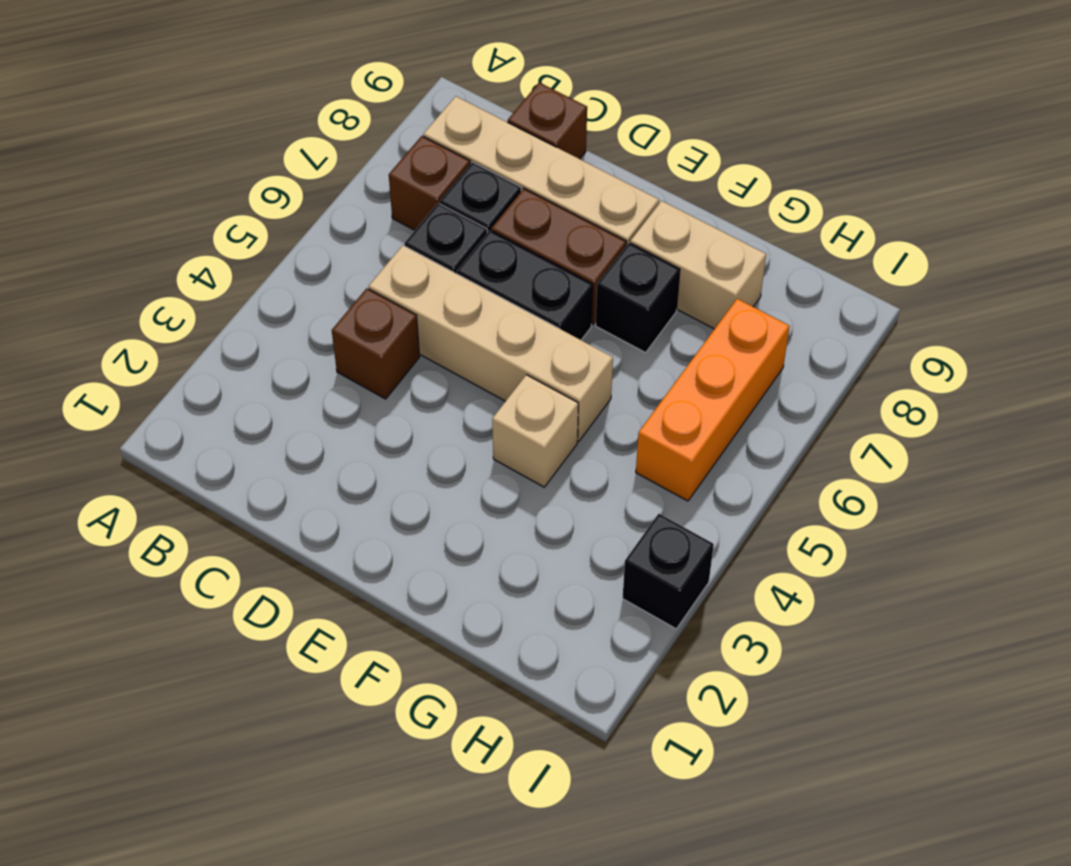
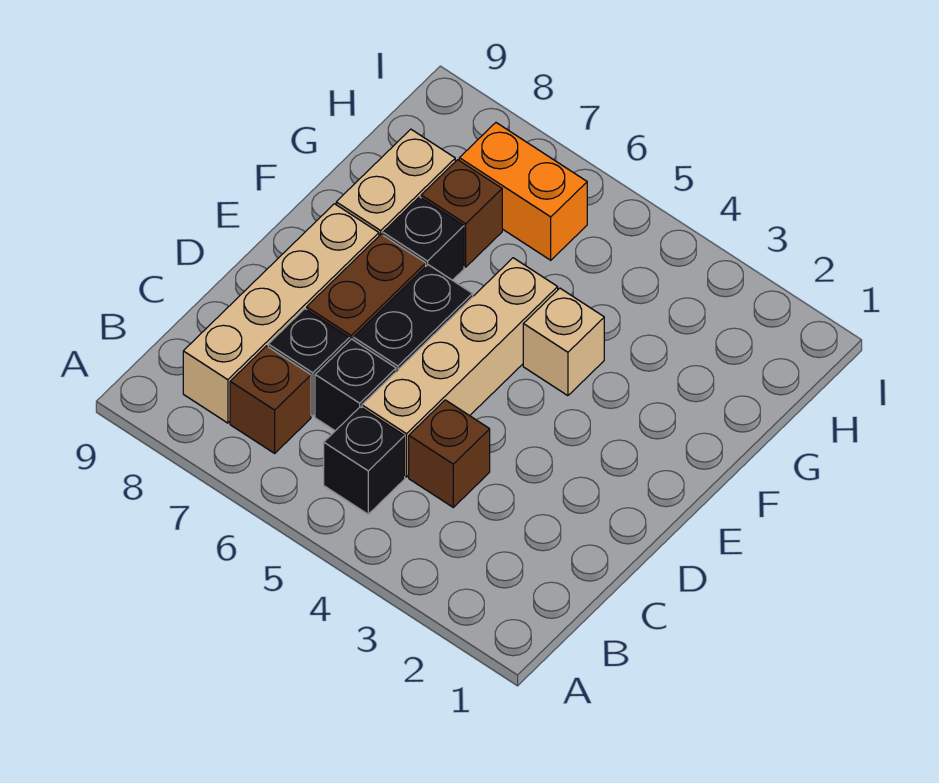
brown brick C9 level 1 -> brown brick G7 level 1
orange brick H5:H7 level 1 -> orange brick H6:H7 level 1
black brick I3 level 1 -> black brick B5 level 1

